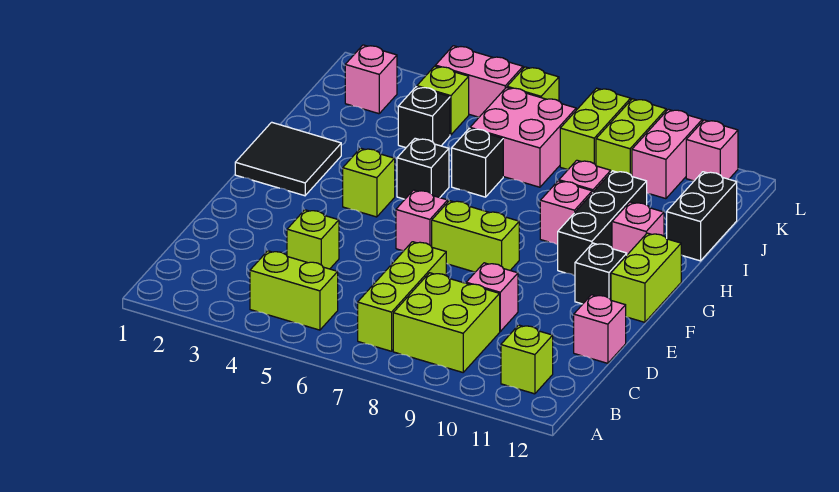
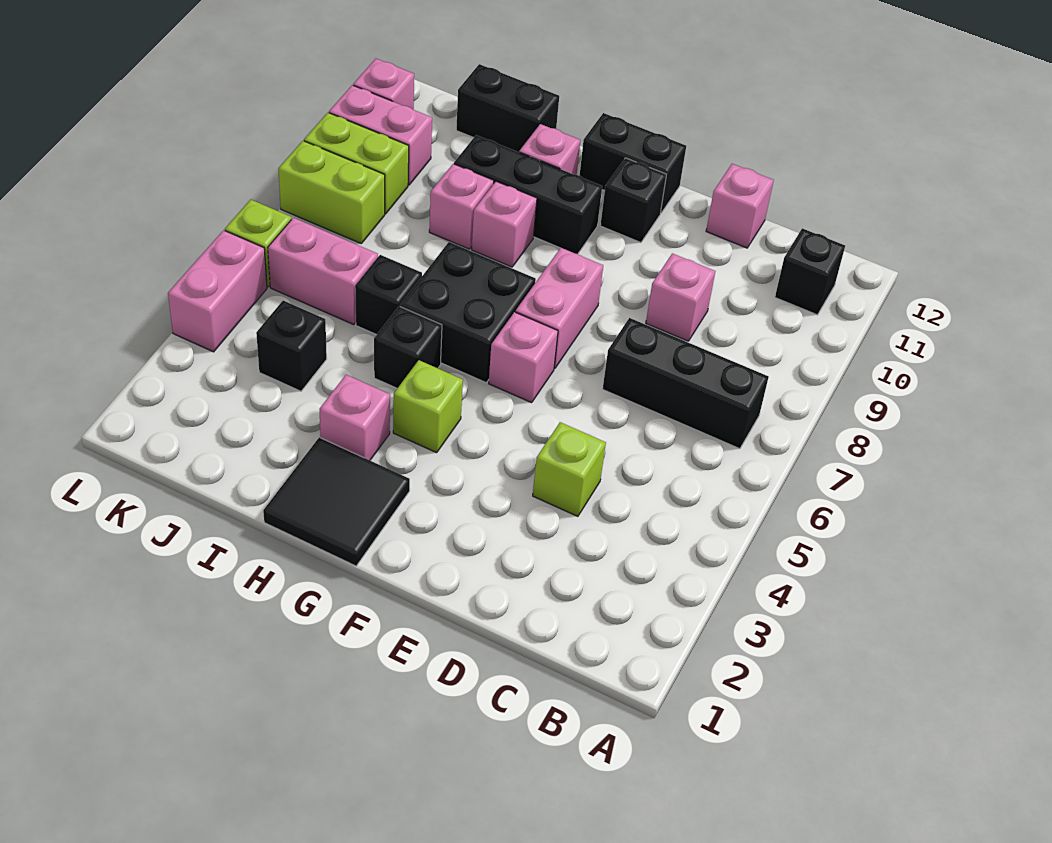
lime brick B4:B5 level 1 -> none
lime brick B7:D7 level 1 -> black brick B7:D7 level 1
lime brick B8:C9 level 1 -> none
lime brick B11 level 1 -> black brick B11 level 1
lime brick F7:F8 level 1 -> pink brick F7:F8 level 1
lime brick F12:G12 level 1 -> black brick F12:G12 level 1
none -> black brick G6:H7 level 1
pink brick J6:K7 level 1 -> pink brick J6:K6 level 1
pink brick K2 level 1 -> pink brick H3 level 1
lime brick K4 level 1 -> none

